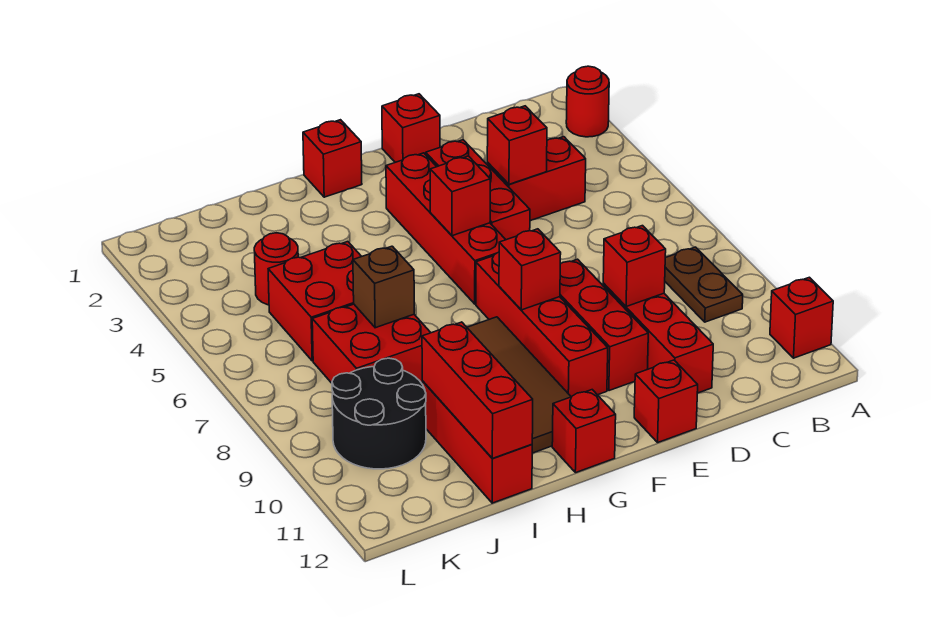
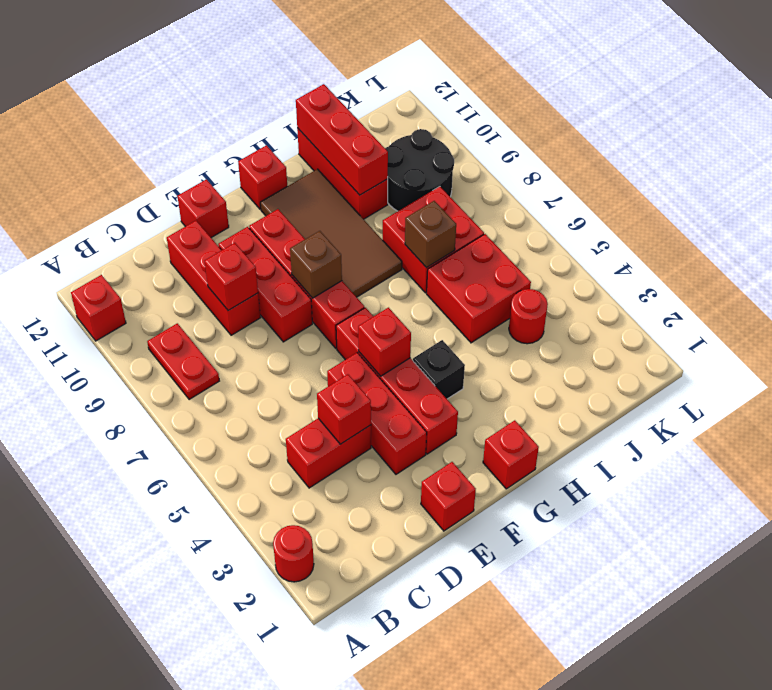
brown plate B8:B9 level 1 -> red plate B8:B9 level 1
red brick F8 level 2 -> brown brick F8 level 2
none -> black brick G4 level 1

